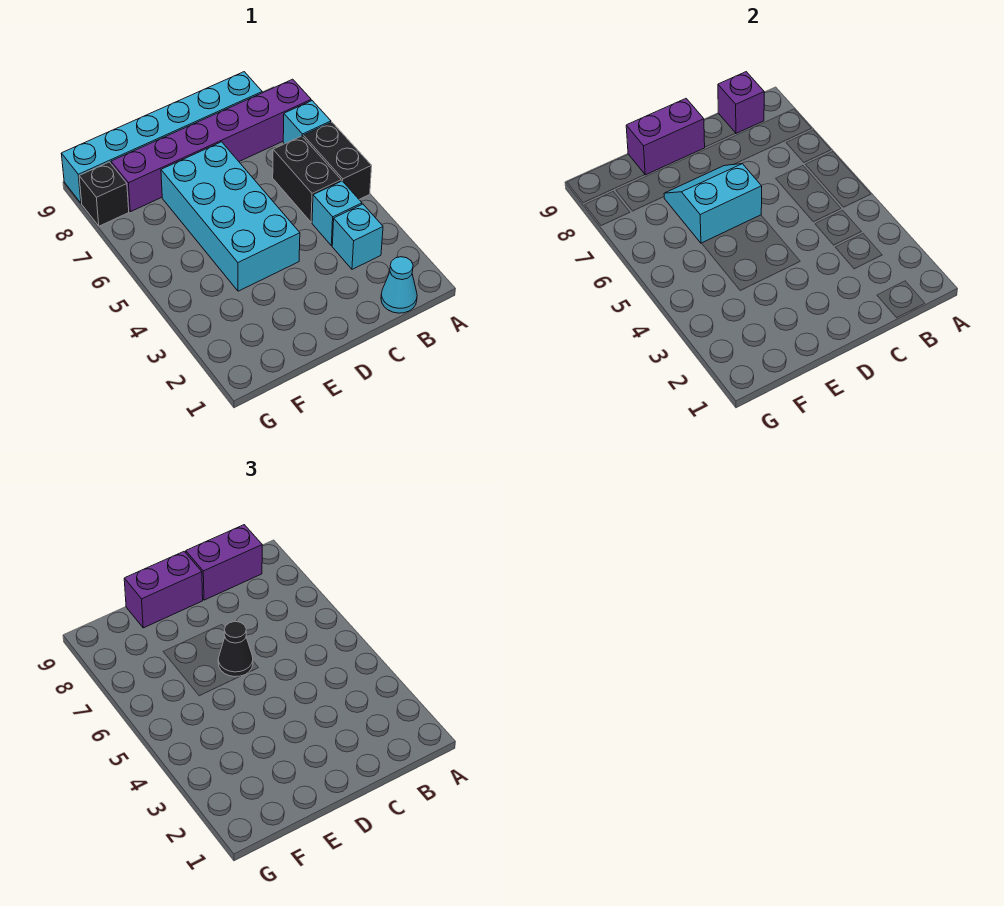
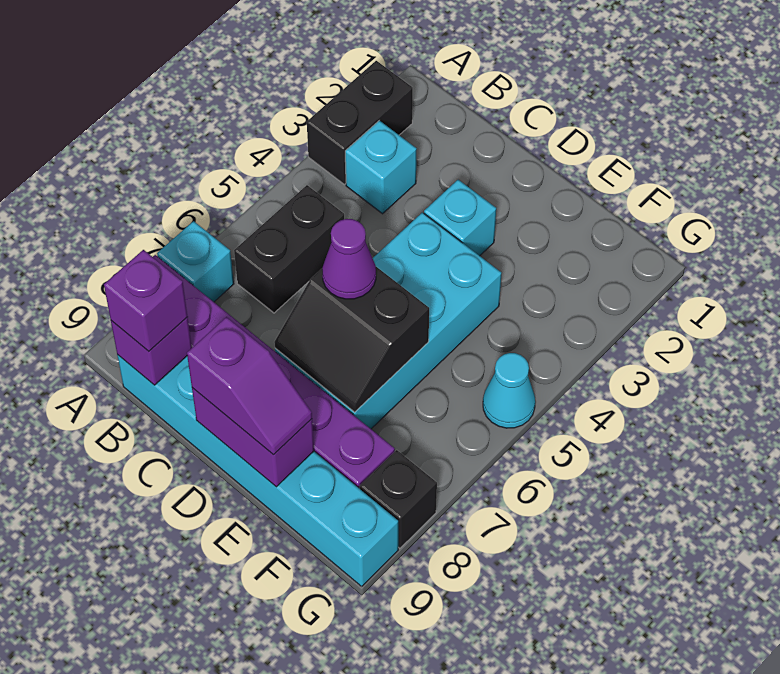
black brick A5:A6 level 1 -> black brick A2:A3 level 1
cyan cone B1 level 1 -> cyan cone G5 level 1
cyan brick B4 level 1 -> cyan brick D3 level 1
purple brick B9:C9 level 3 -> purple brick B9 level 3
cyan slope D6:E7 level 2 top 6 -> black slope D6:E7 level 2 top 6
black cone D6 level 3 -> purple cone D6 level 3
purple brick D9:E9 level 3 -> purple slope D9:E9 level 3 top D

